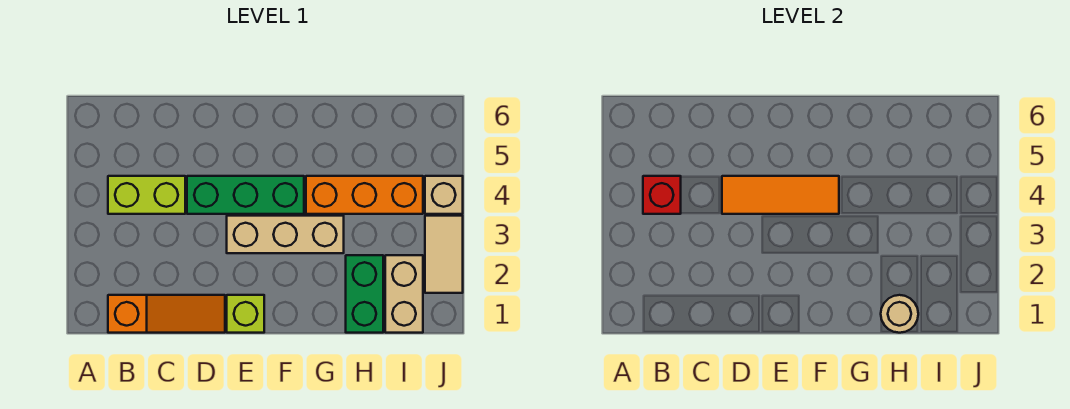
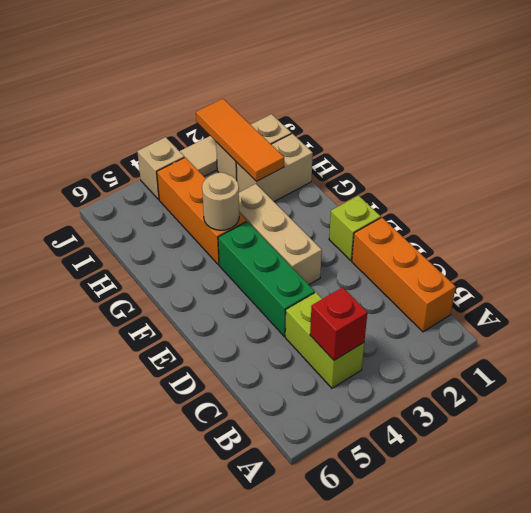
orange slope B1:D1 level 1 top B -> orange brick B1:D1 level 1
orange tile D4:F4 level 2 -> orange tile H2:J2 level 2
green brick H1:H2 level 1 -> tan brick H1:H2 level 1
tan round brick H1 level 2 -> tan round brick G4 level 2

